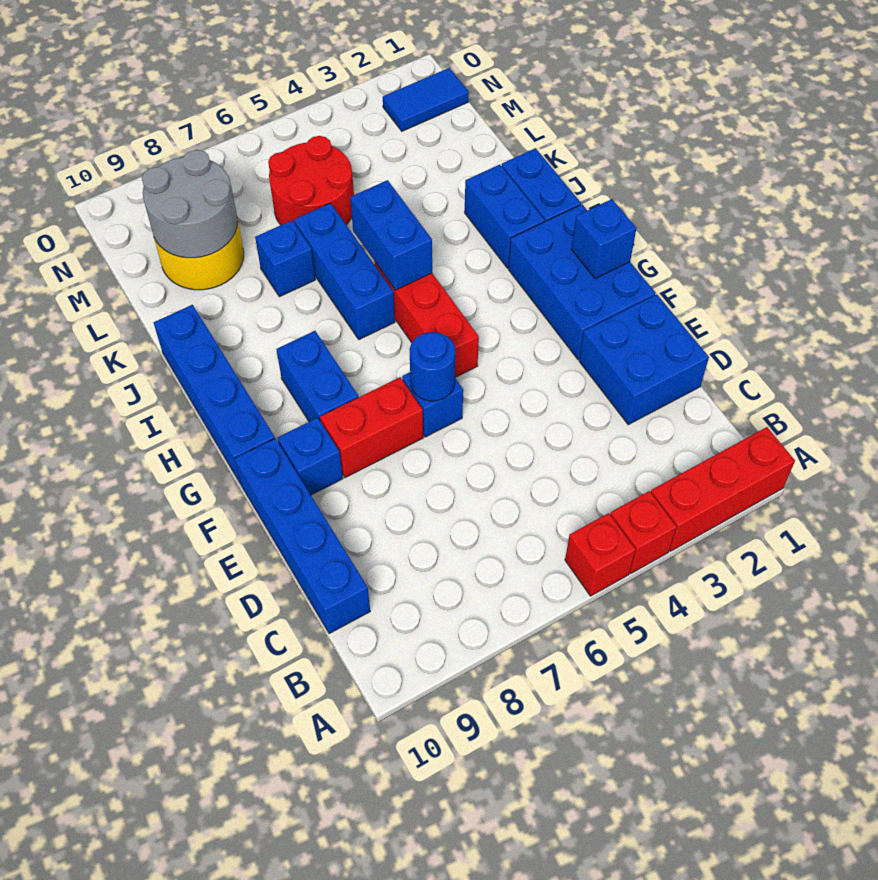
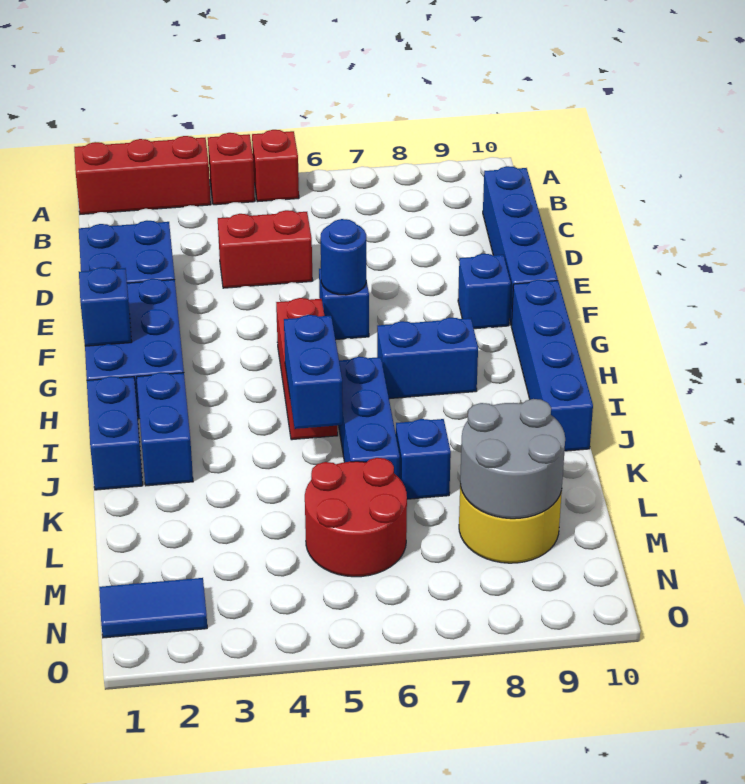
red brick F7:F8 level 1 -> red brick D4:D5 level 1
blue brick G8:H8 level 1 -> blue brick H7:H8 level 1

